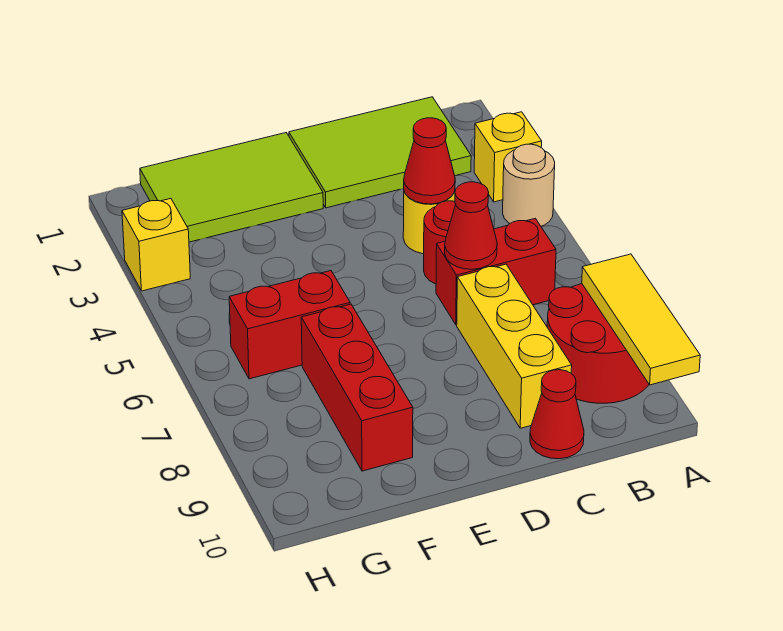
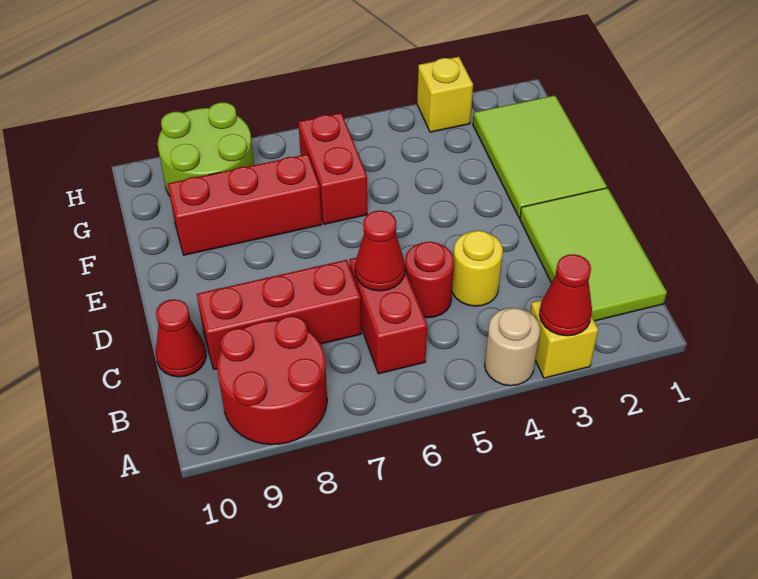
yellow tile A8:A10 level 2 -> none
red cone C4 level 2 -> red cone A3 level 2
yellow brick C7:C9 level 1 -> red brick C7:C9 level 1
none -> lime round brick G8:H9 level 1

